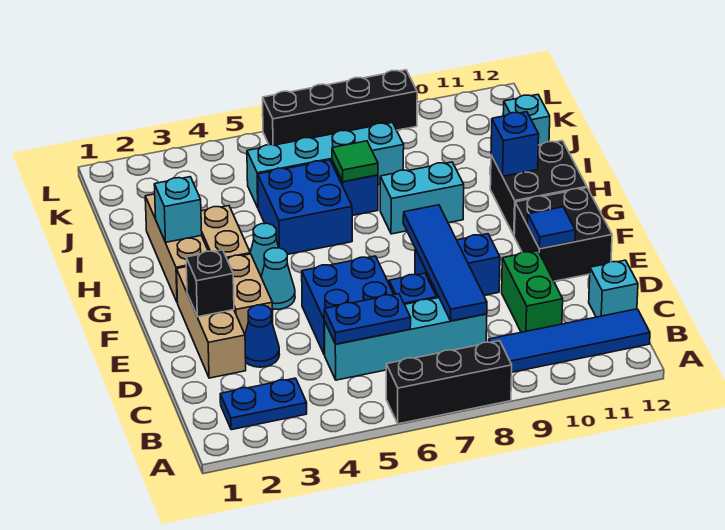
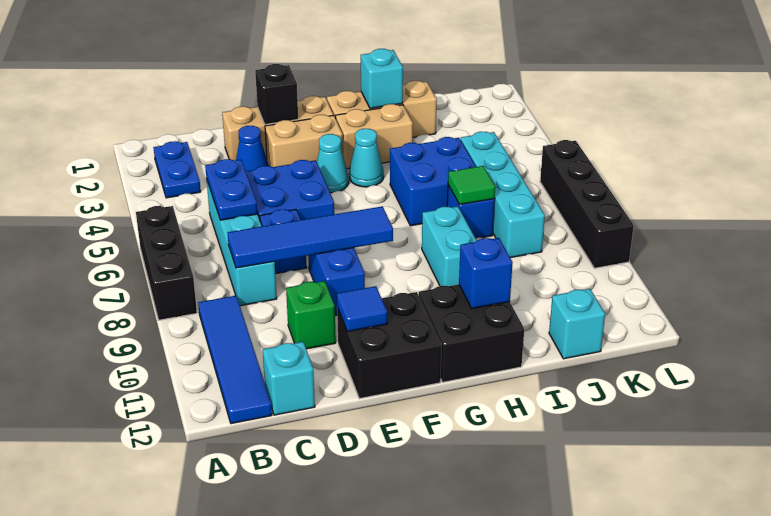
green brick C10:D10 level 1 -> green brick D10 level 1

